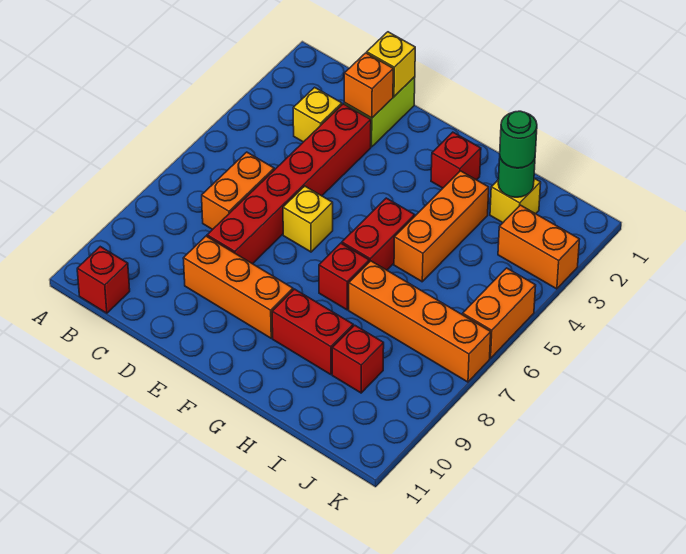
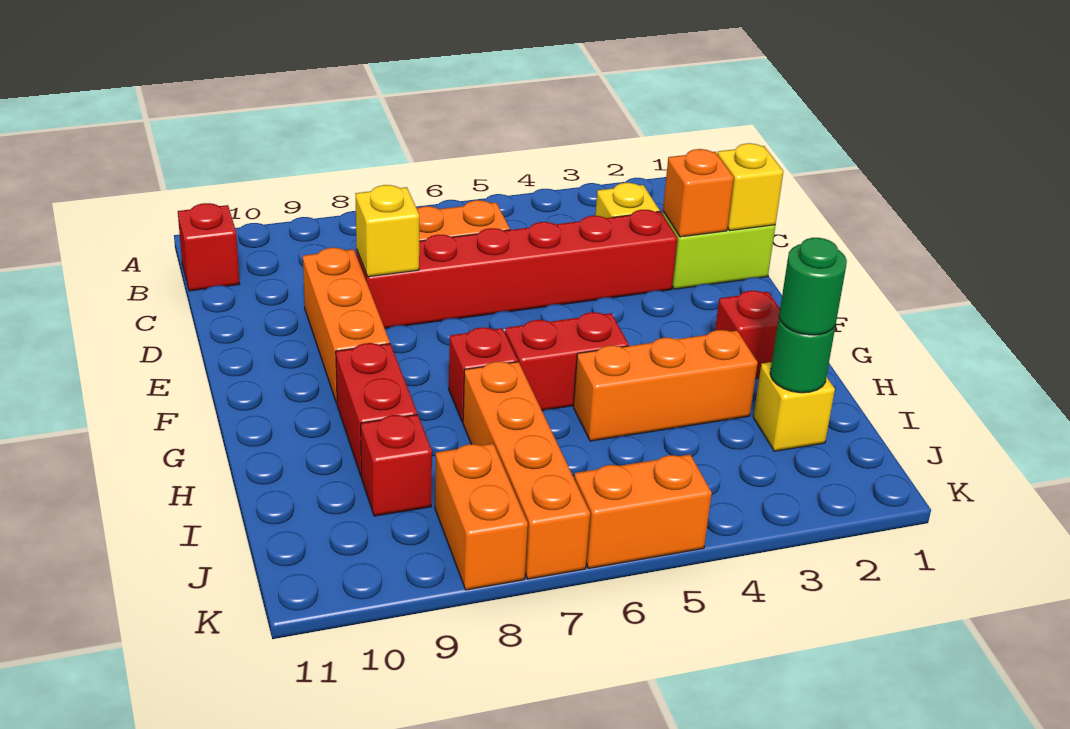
yellow brick E6 level 1 -> yellow brick D8 level 2
orange brick J3:K3 level 1 -> orange brick J8:K8 level 1

